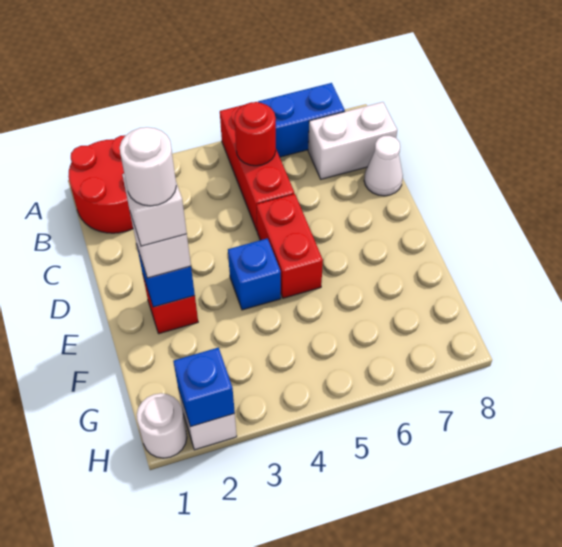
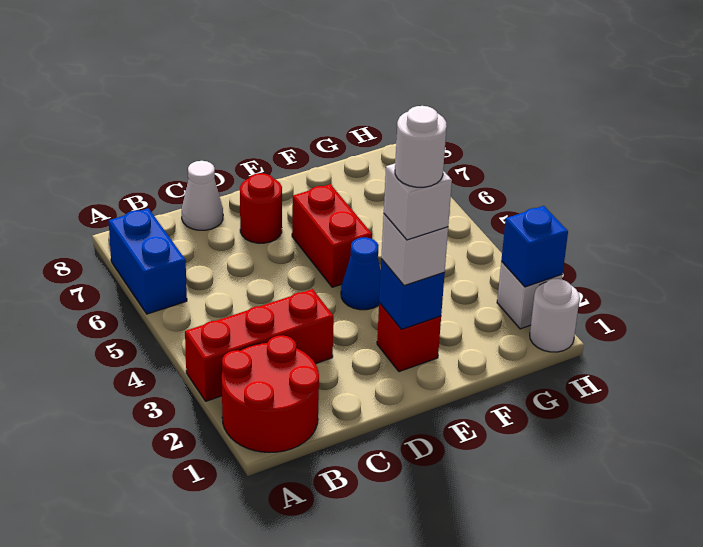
red brick A5:C5 level 1 -> red brick A3:C3 level 1
red round brick B5 level 2 -> red round brick D7 level 1
white brick B7:B8 level 1 -> none
red brick D5:E5 level 1 -> red brick E5:E6 level 1
blue brick E4 level 1 -> blue cone E4 level 1

